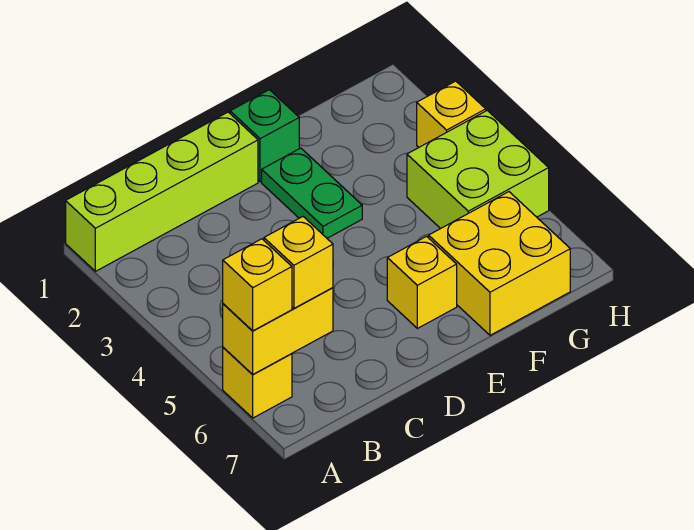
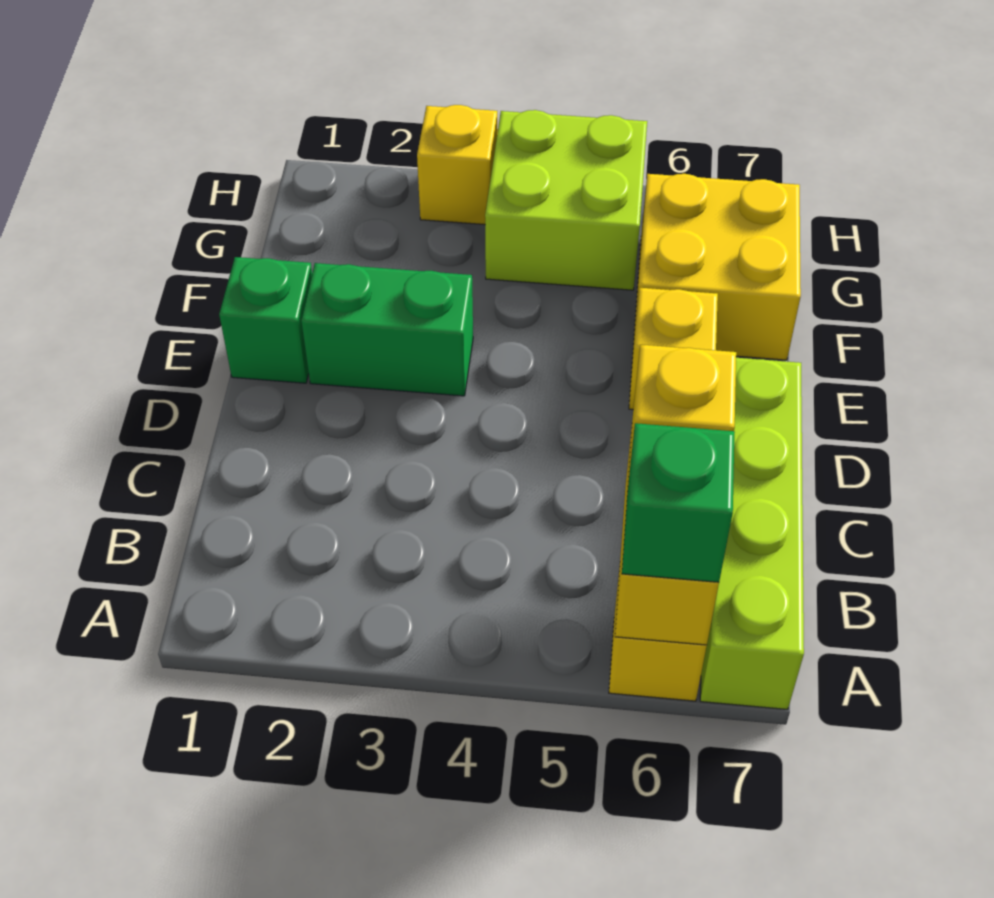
lime brick A1:D1 level 1 -> lime brick A7:D7 level 1
yellow brick A6 level 3 -> green brick A6 level 3
green plate E2:E3 level 1 -> green brick E2:E3 level 1

